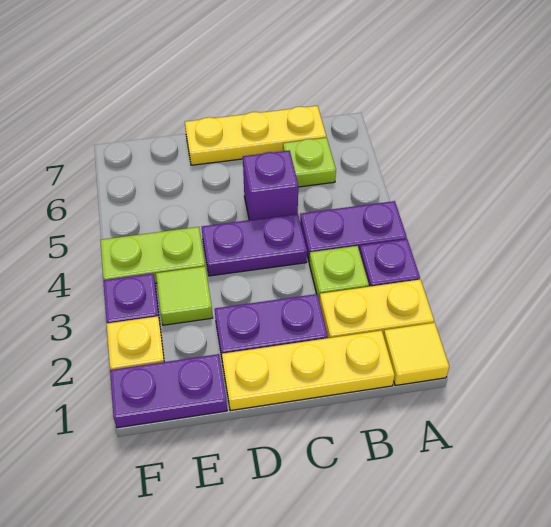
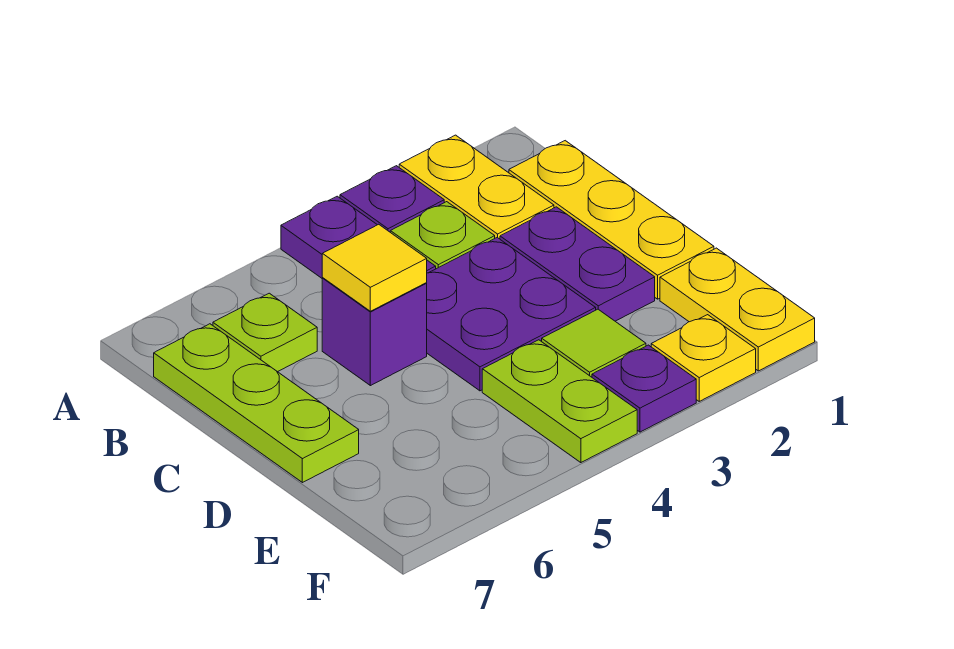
yellow tile A1 level 1 -> yellow tile C5 level 2
yellow plate B7:D7 level 1 -> lime plate B7:D7 level 1
purple plate C4:D4 level 1 -> purple plate C3:D4 level 1
purple plate E1:F1 level 1 -> yellow plate E1:F1 level 1

